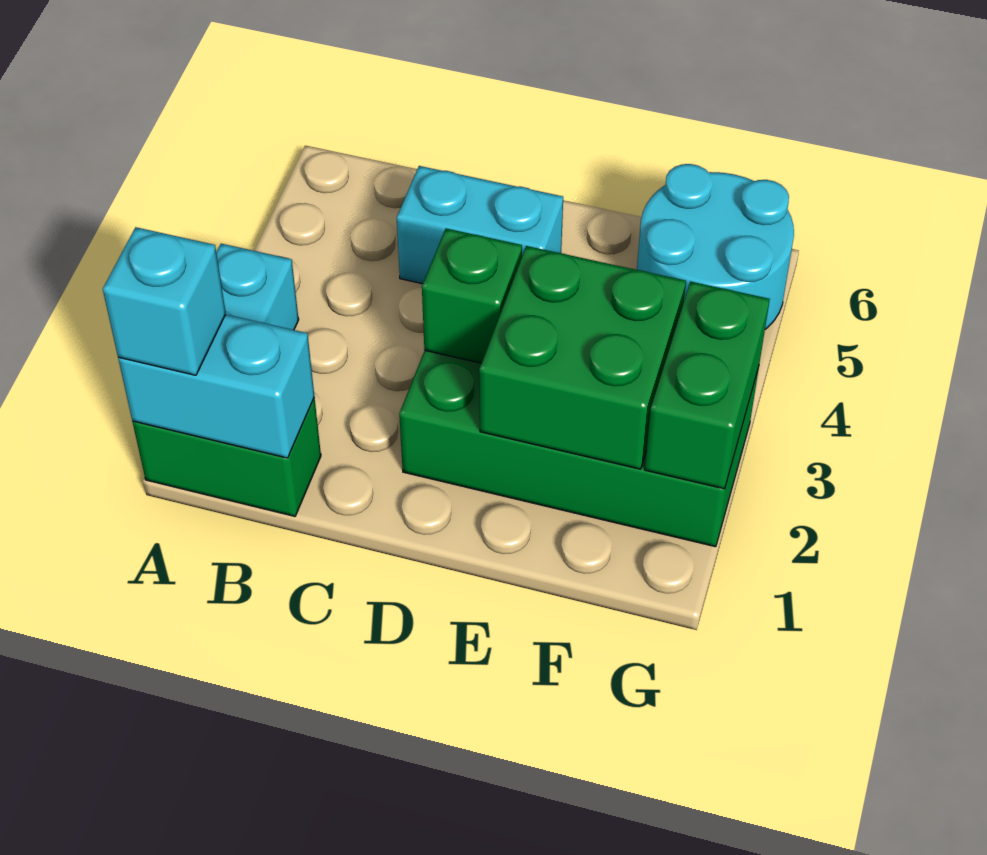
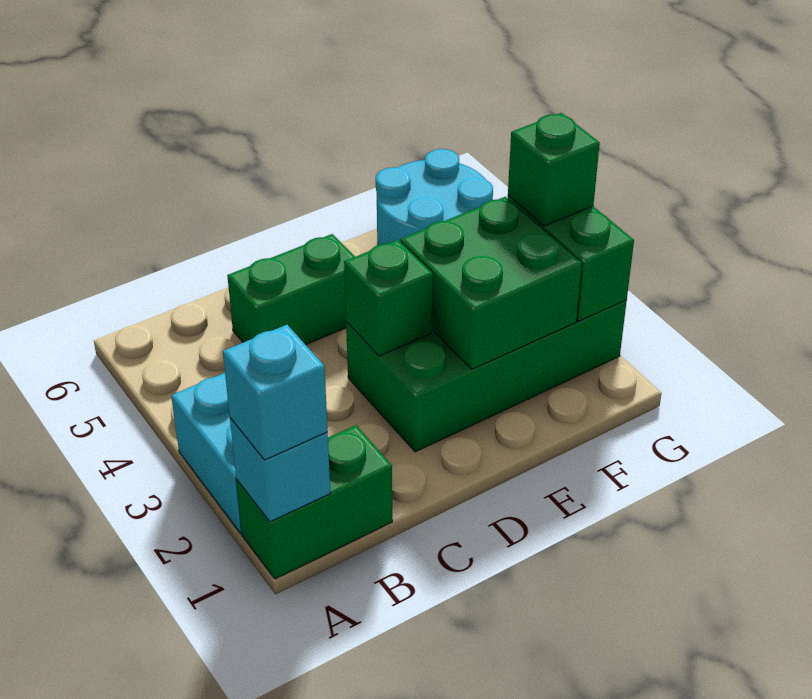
cyan brick A1:B1 level 2 -> cyan brick A1 level 2
cyan brick C5:D5 level 1 -> green brick C5:D5 level 1
none -> green brick G3 level 3

